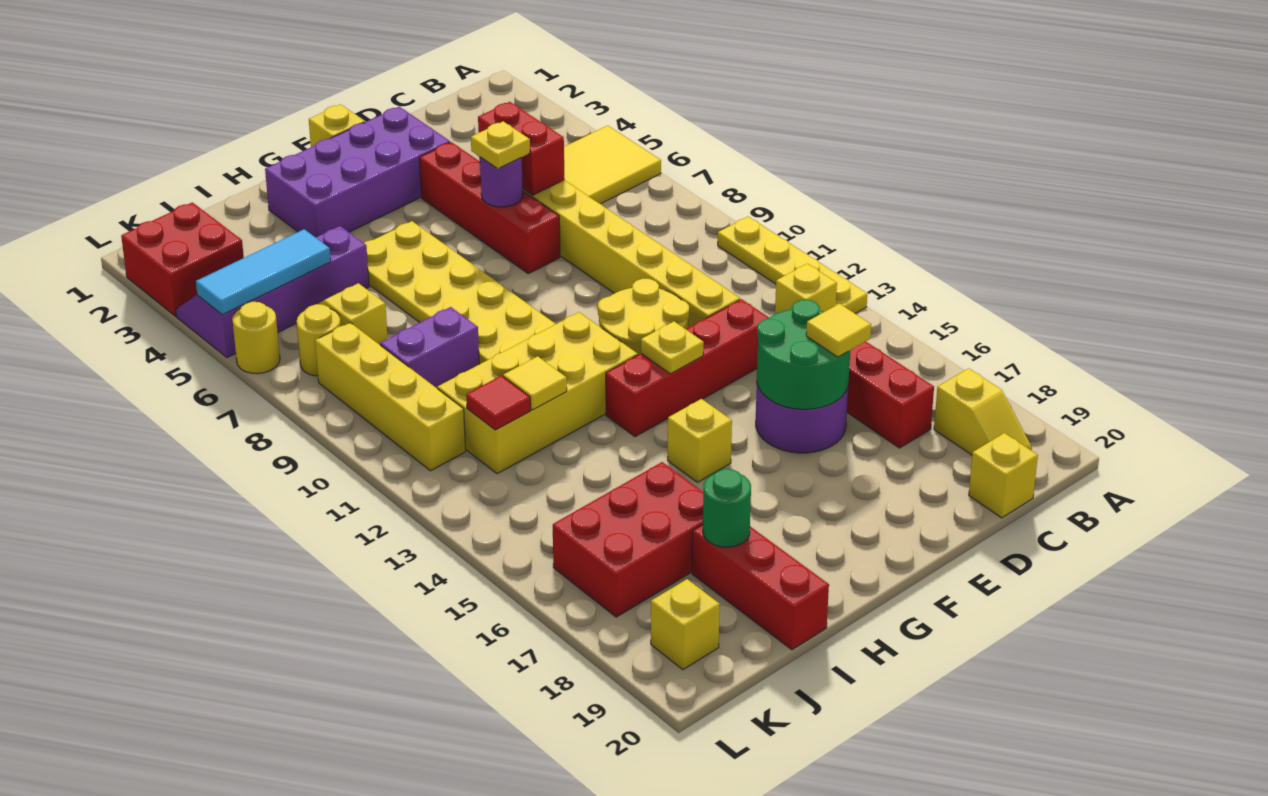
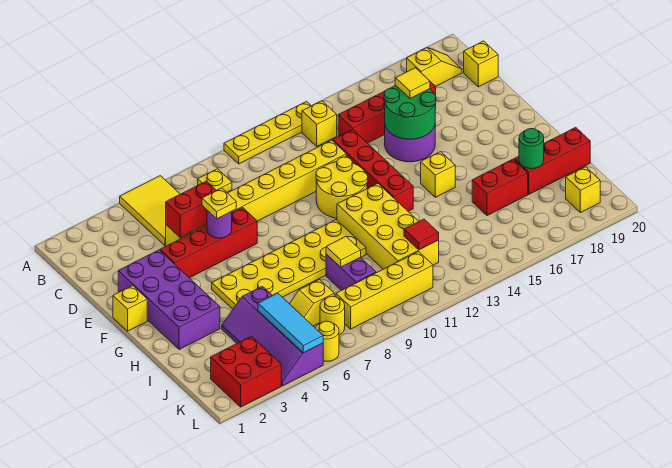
yellow plate F13 level 2 -> yellow plate B8 level 1
yellow tile I12 level 2 -> yellow tile I9 level 2
red brick I16:K17 level 1 -> red brick I16:I17 level 1

